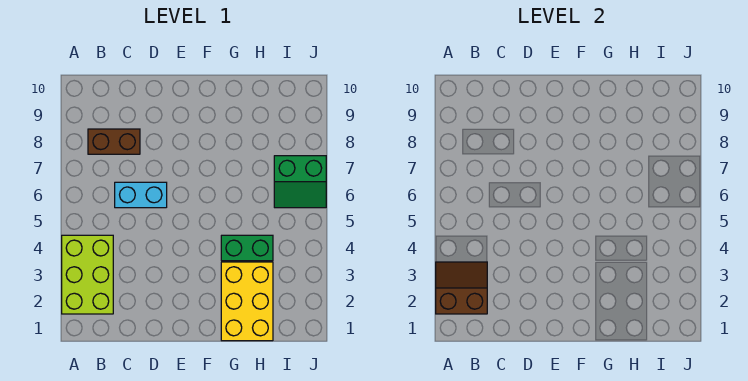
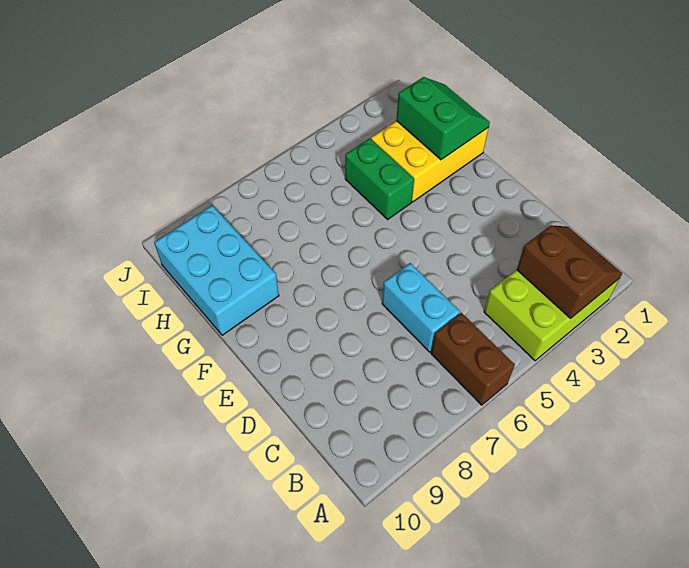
brown slope A2:B3 level 2 top 2 -> brown slope A2:B3 level 2 top 3
brown brick B8:C8 level 1 -> brown brick A6:B6 level 1
none -> cyan brick G9:I10 level 1
green slope I6:J7 level 1 top 7 -> green slope G1:H2 level 2 top 2

